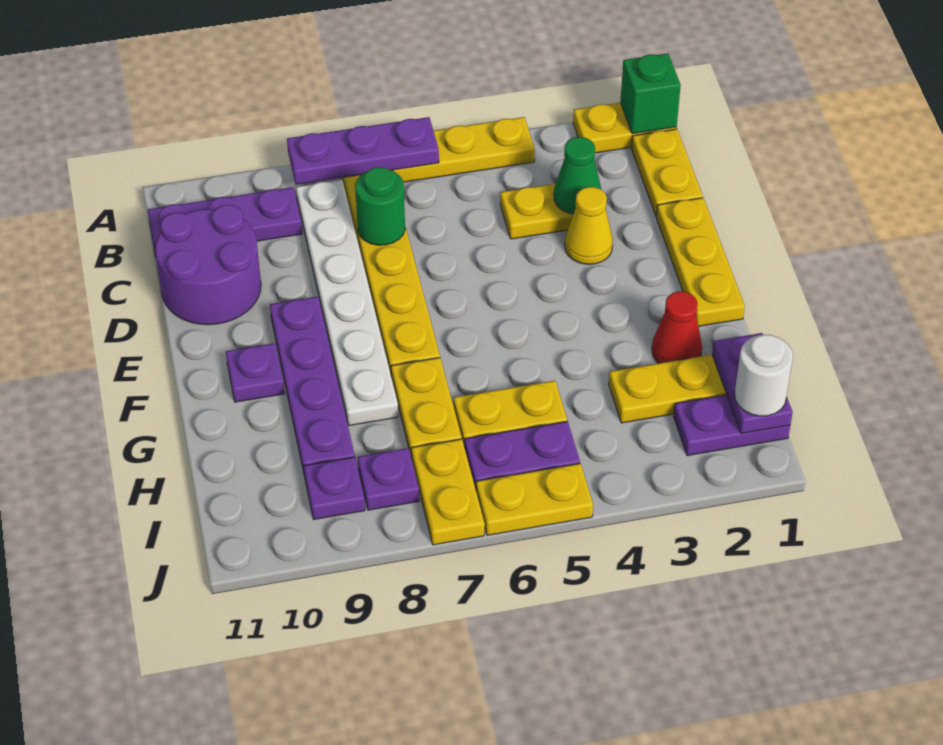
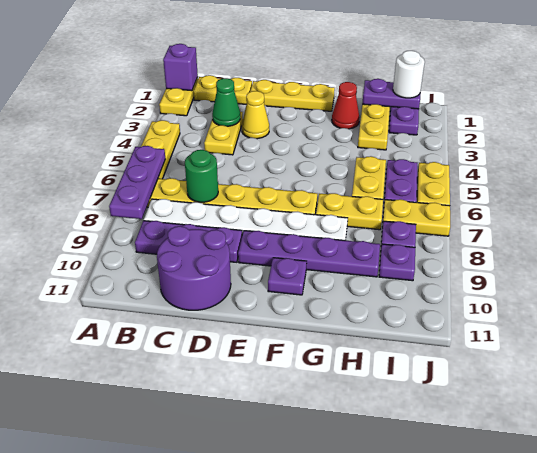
green brick A1 level 2 -> purple brick A1 level 2
purple plate B9:B11 level 1 -> purple plate B9:D9 level 1

